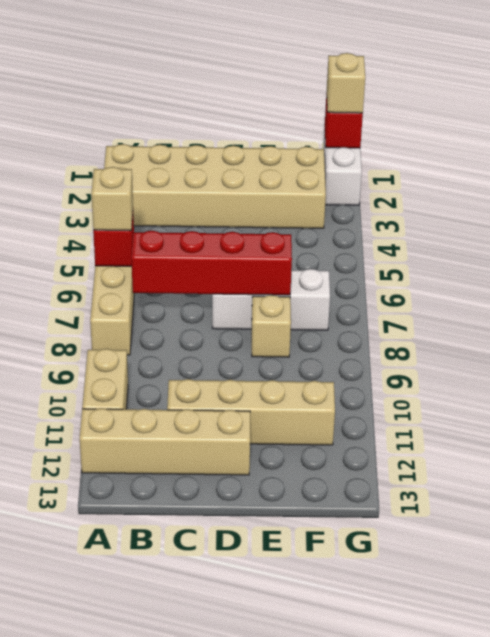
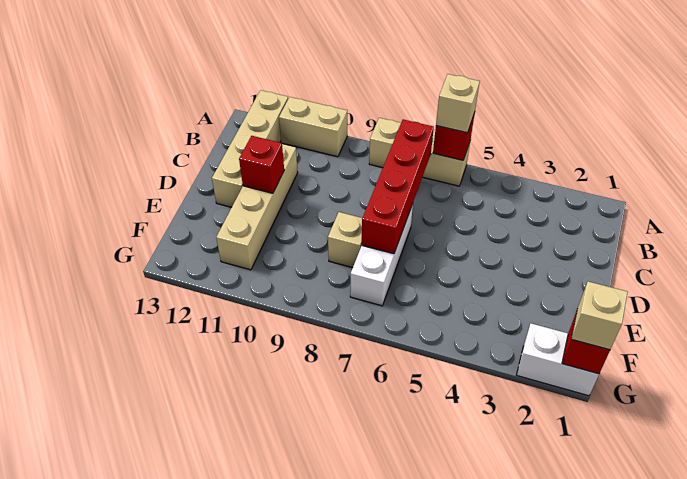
tan brick A2:F3 level 1 -> none
none -> red brick D11 level 2

